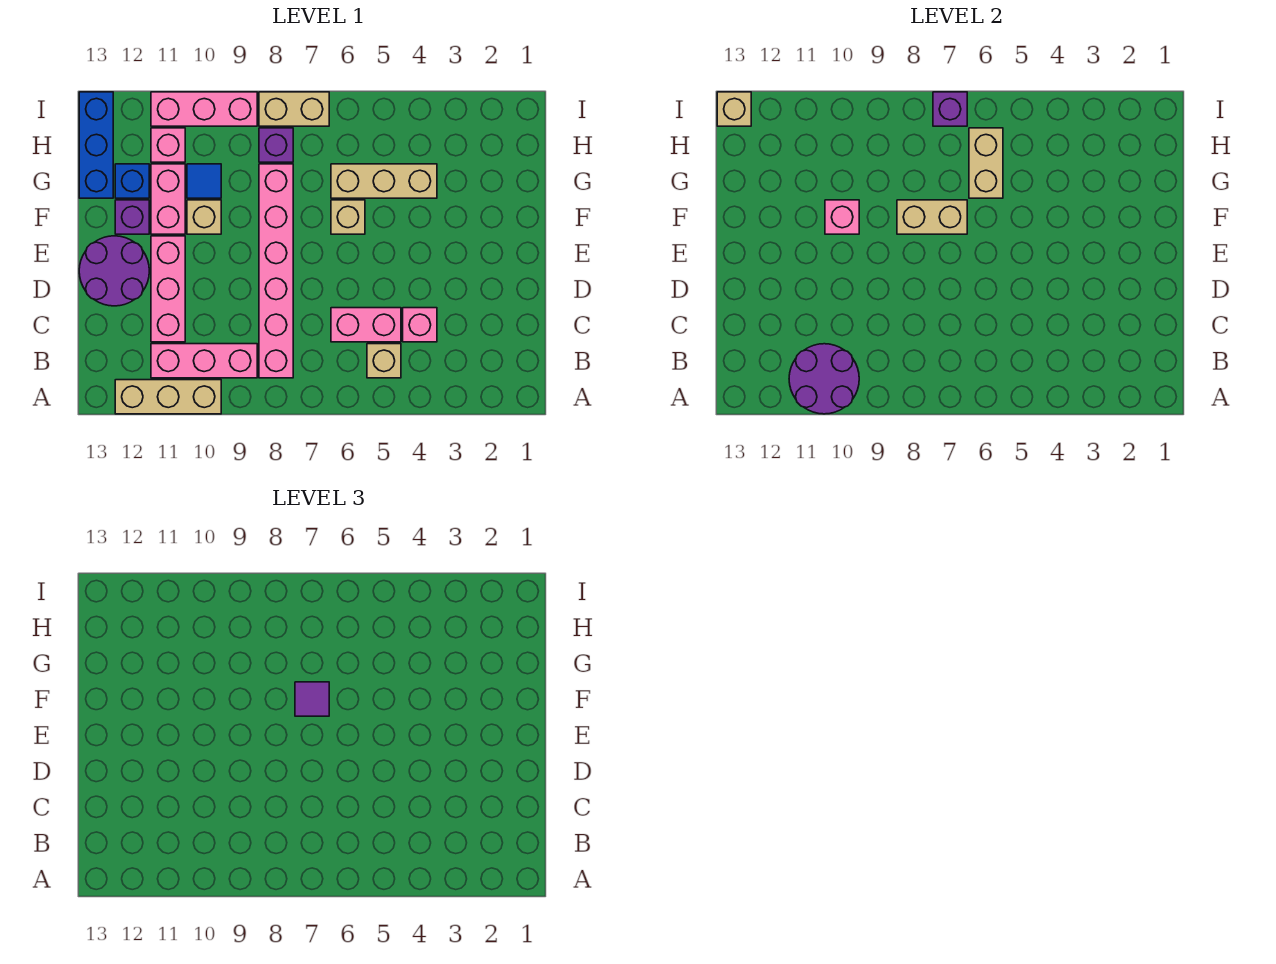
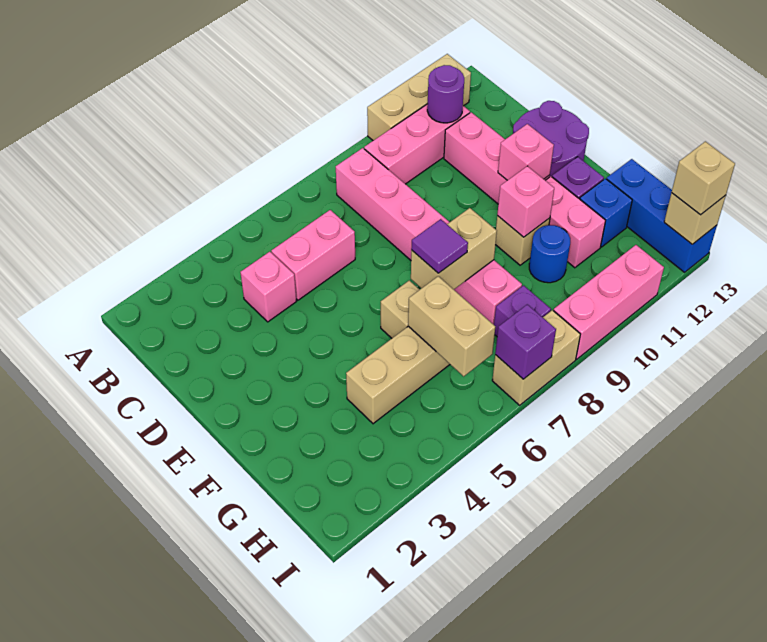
purple round brick A10:B11 level 2 -> purple round brick B11 level 2
tan brick B5 level 1 -> tan brick I13 level 3
blue tile G10 level 1 -> blue round brick G10 level 1
pink brick H11 level 1 -> pink brick E11 level 2

